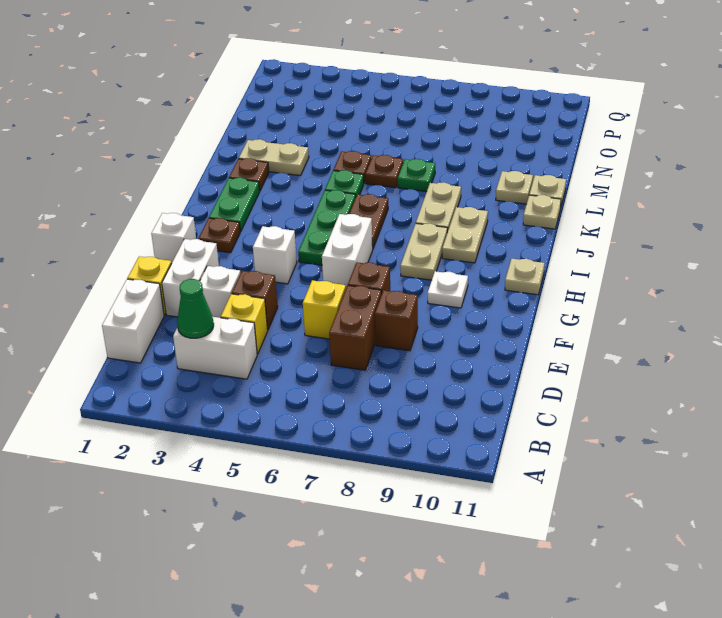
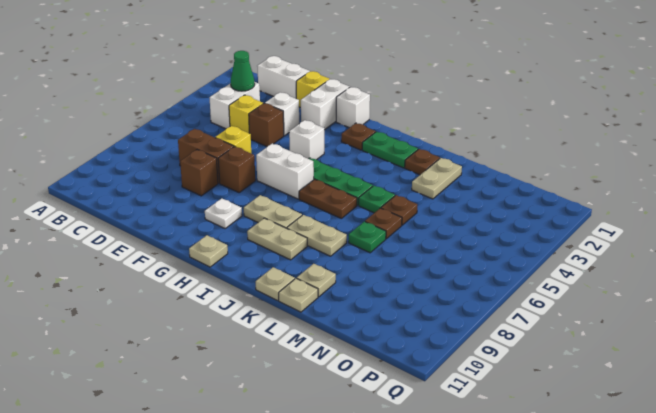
white brick E2:F2 level 1 -> white brick F1:F2 level 1

